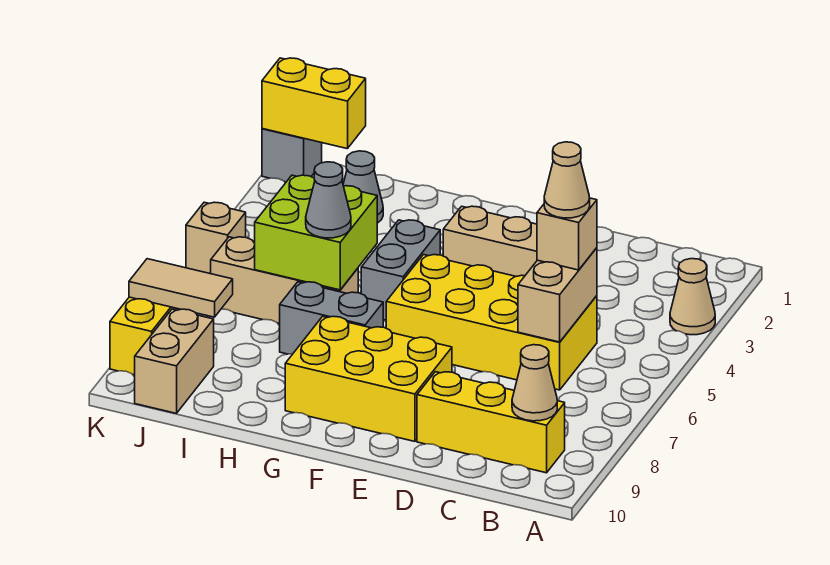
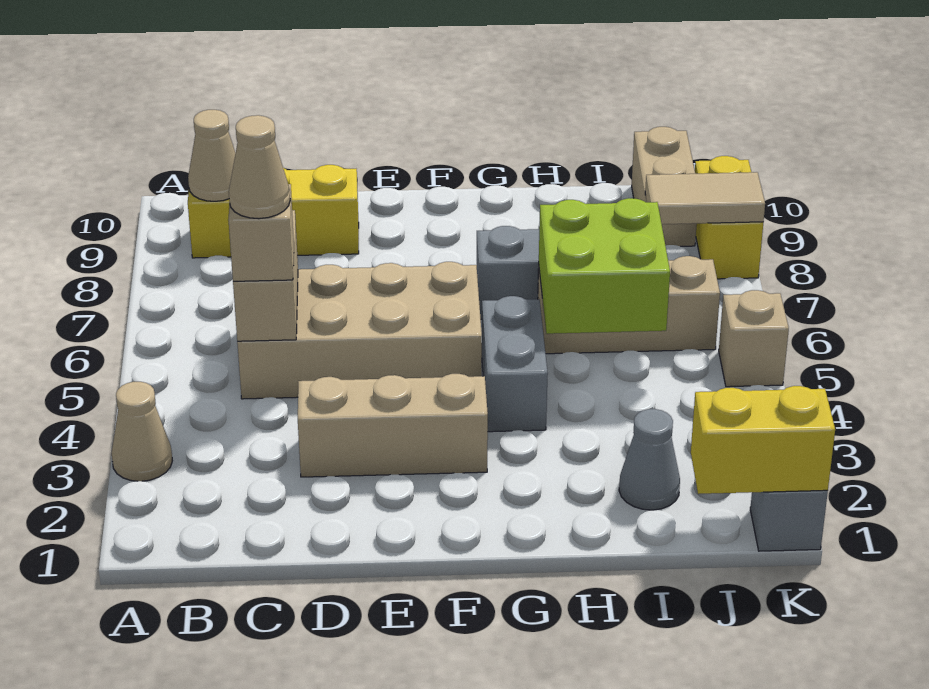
yellow brick C5:F6 level 1 -> tan brick C5:F6 level 1
yellow brick E8:G9 level 1 -> none
grey cone H6 level 3 -> none

